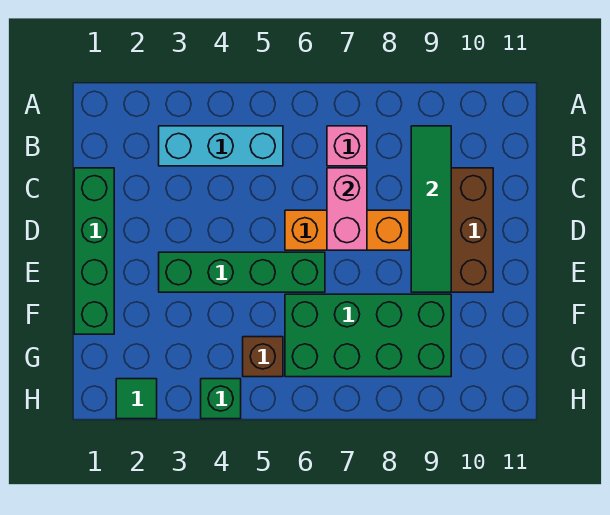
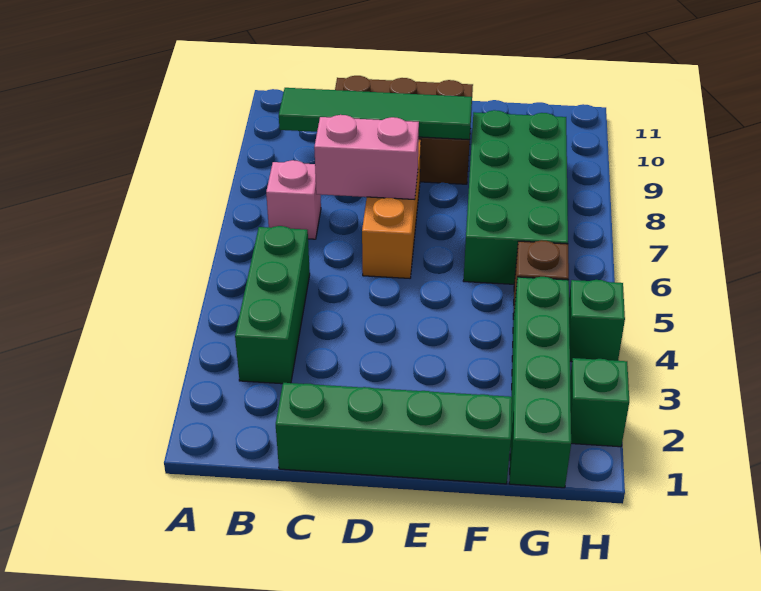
cyan brick B3:B5 level 1 -> green brick B3:B5 level 1
green brick E3:E6 level 1 -> green brick G1:G4 level 1
green tile H2 level 1 -> green brick H2 level 1

